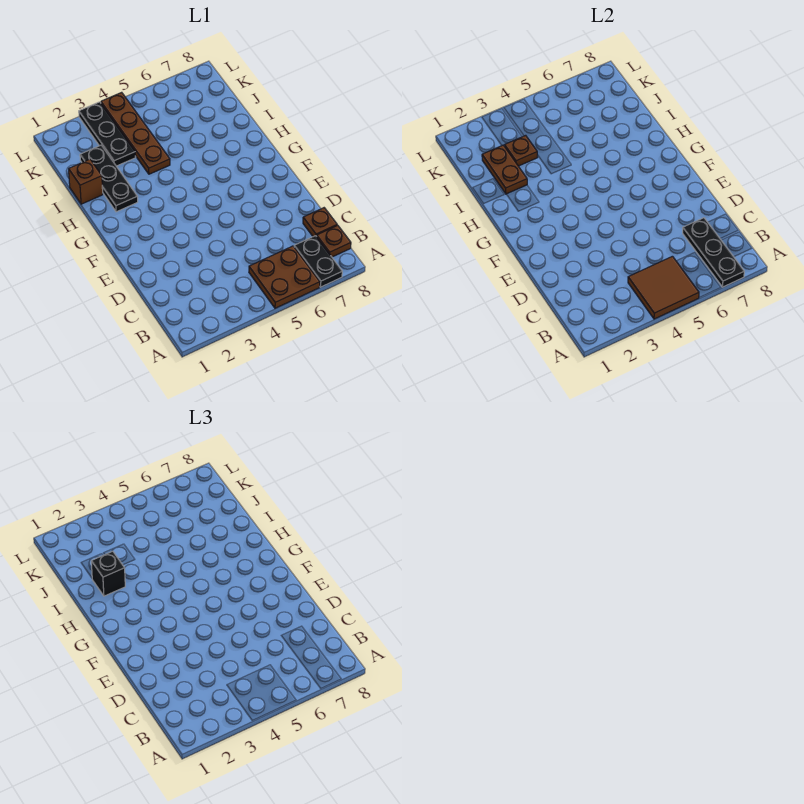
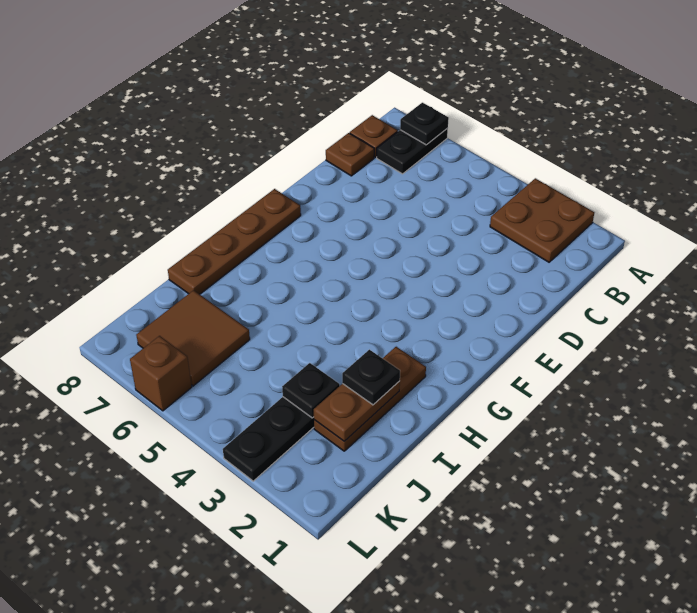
brown tile A4:B5 level 2 -> brown tile J6:K7 level 1
brown plate A5:B6 level 1 -> brown plate A2:B3 level 1
black plate A7:C7 level 2 -> black plate A7 level 2
black plate H2:J2 level 1 -> brown plate H2:J2 level 1
brown brick I1 level 1 -> brown brick L6 level 1
black brick I2 level 3 -> black plate I2 level 3
brown plate I4:L4 level 1 -> brown plate F8:I8 level 1
brown plate J3 level 2 -> black plate J3 level 2

